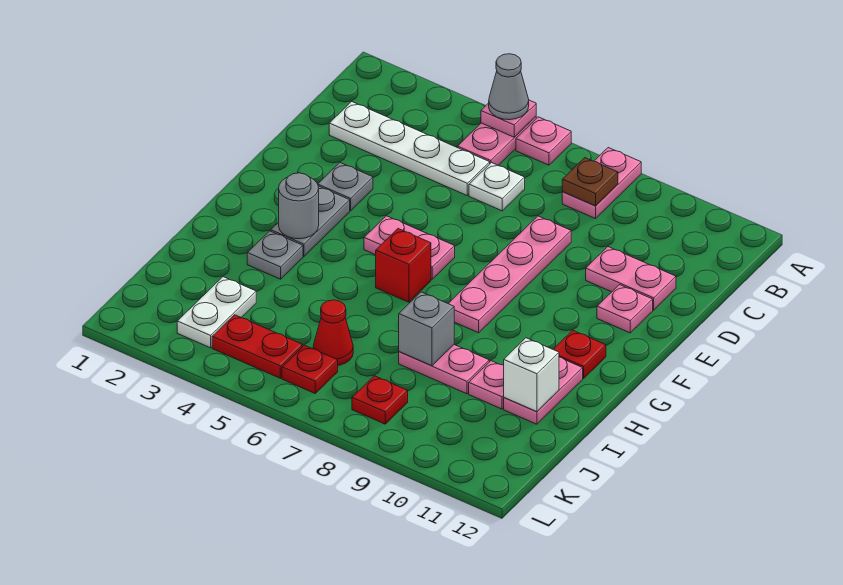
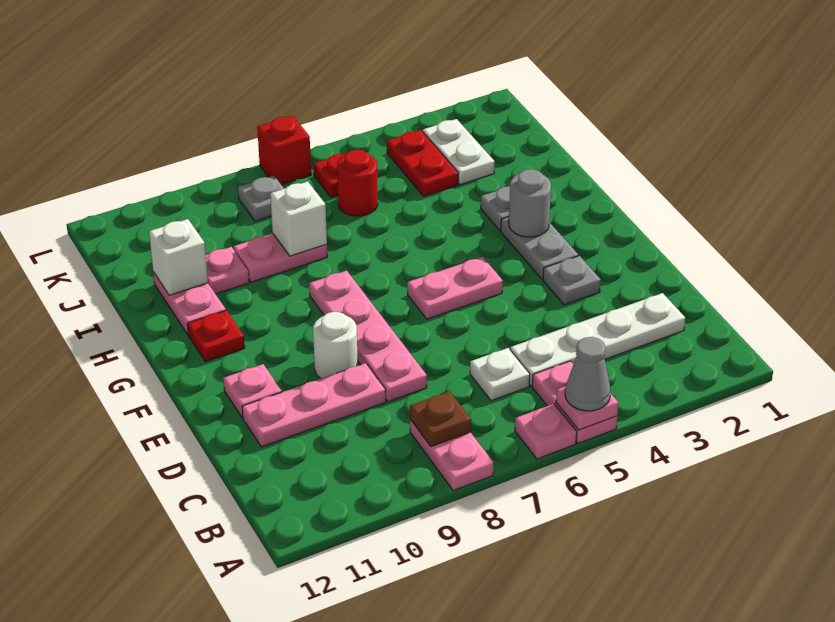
pink plate D10:D11 level 1 -> pink plate D9:D11 level 1
none -> white round brick E9 level 1
red brick G6 level 1 -> red brick L7 level 1
grey brick I8 level 2 -> white brick I8 level 2
red cone J6 level 1 -> red round brick J6 level 1
red plate K4:K5 level 1 -> red plate J4:K4 level 1
red plate K8 level 1 -> grey plate K8 level 1

